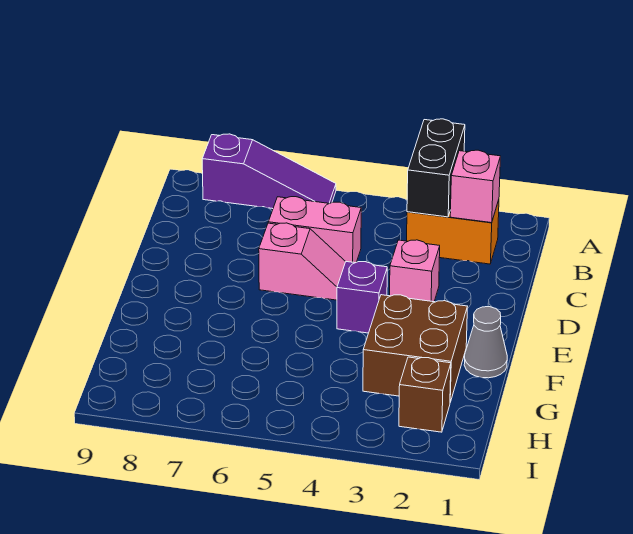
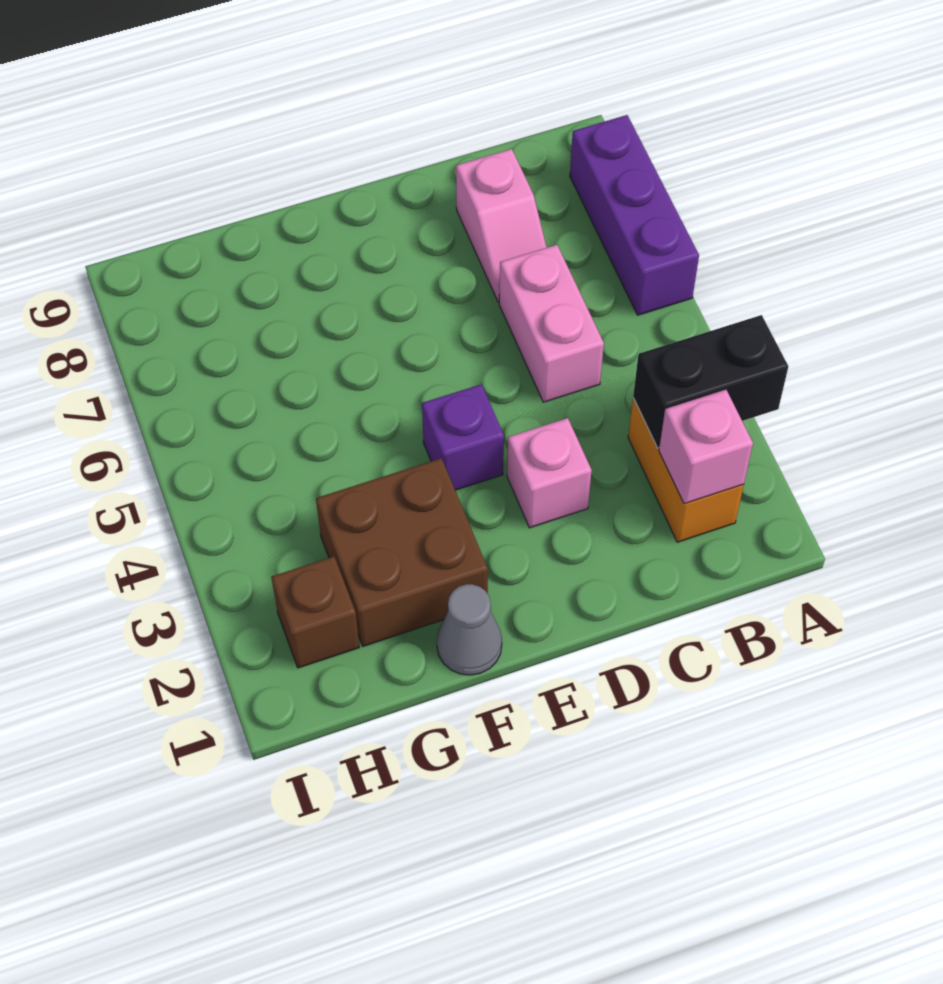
purple slope A6:A8 level 1 top 8 -> purple brick A6:A8 level 1
pink slope D5:D6 level 1 top 6 -> pink slope C7:C8 level 1 top 8

